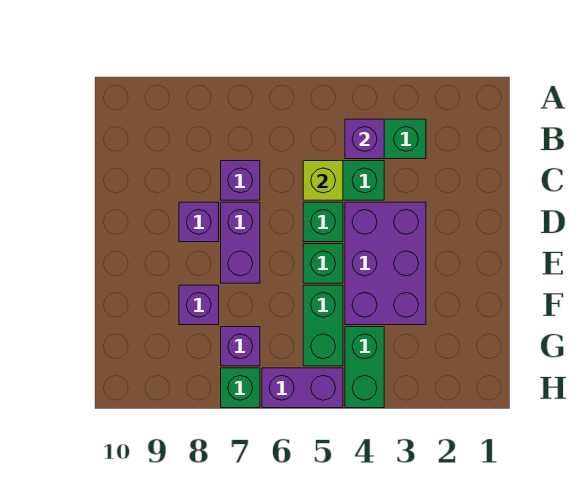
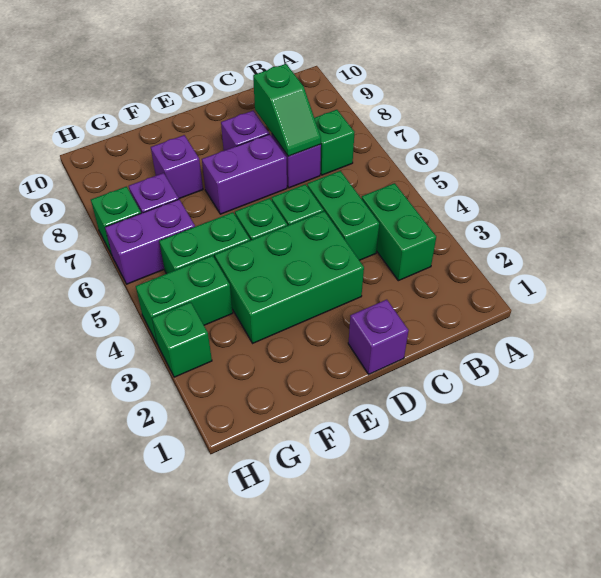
purple brick B4 level 2 -> purple brick D1 level 1
none -> green brick B7 level 1
lime brick C5 level 2 -> none
none -> green slope C7:C8 level 2 top 8
purple brick D3:F4 level 1 -> green brick D3:F4 level 1
none -> green brick H3 level 1
purple brick H5:H6 level 1 -> purple brick G6:H6 level 1

